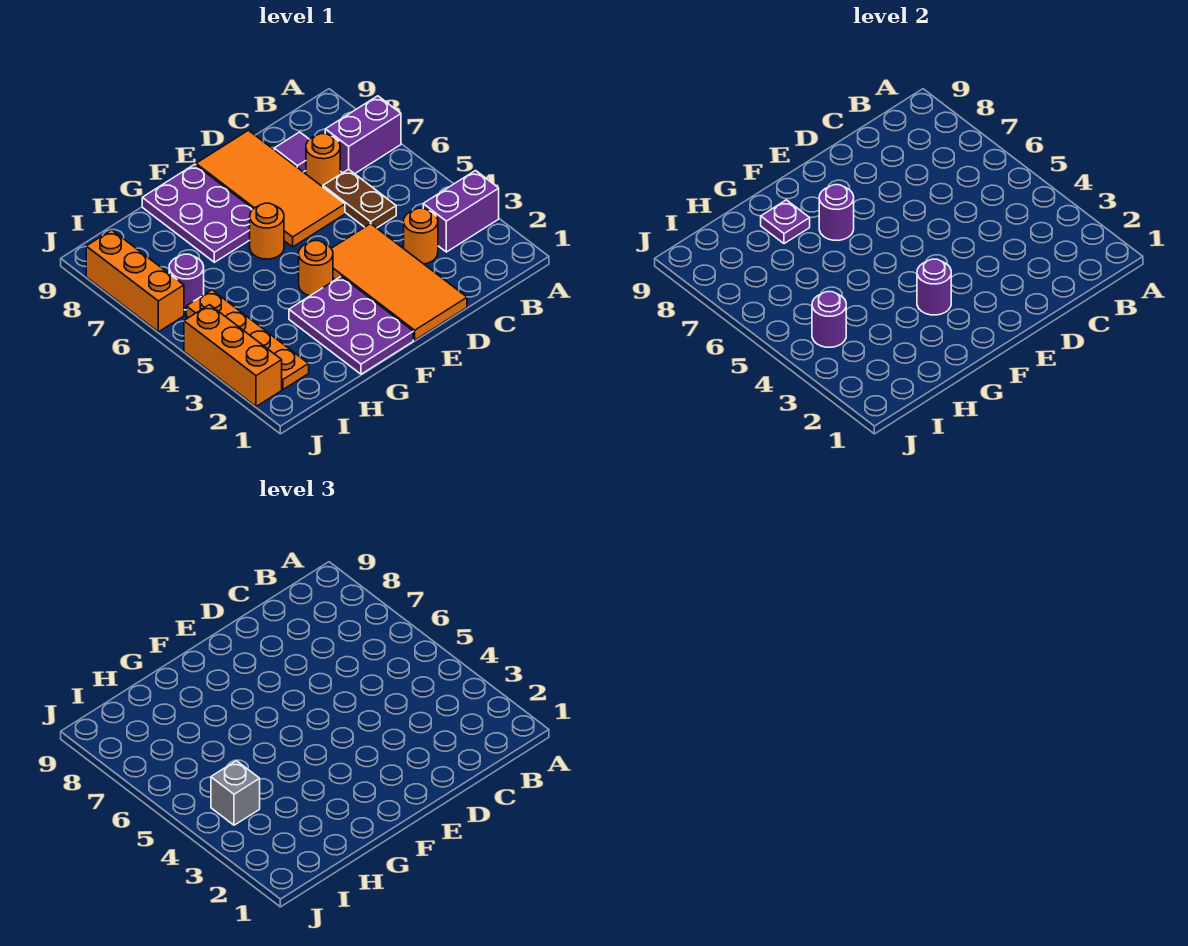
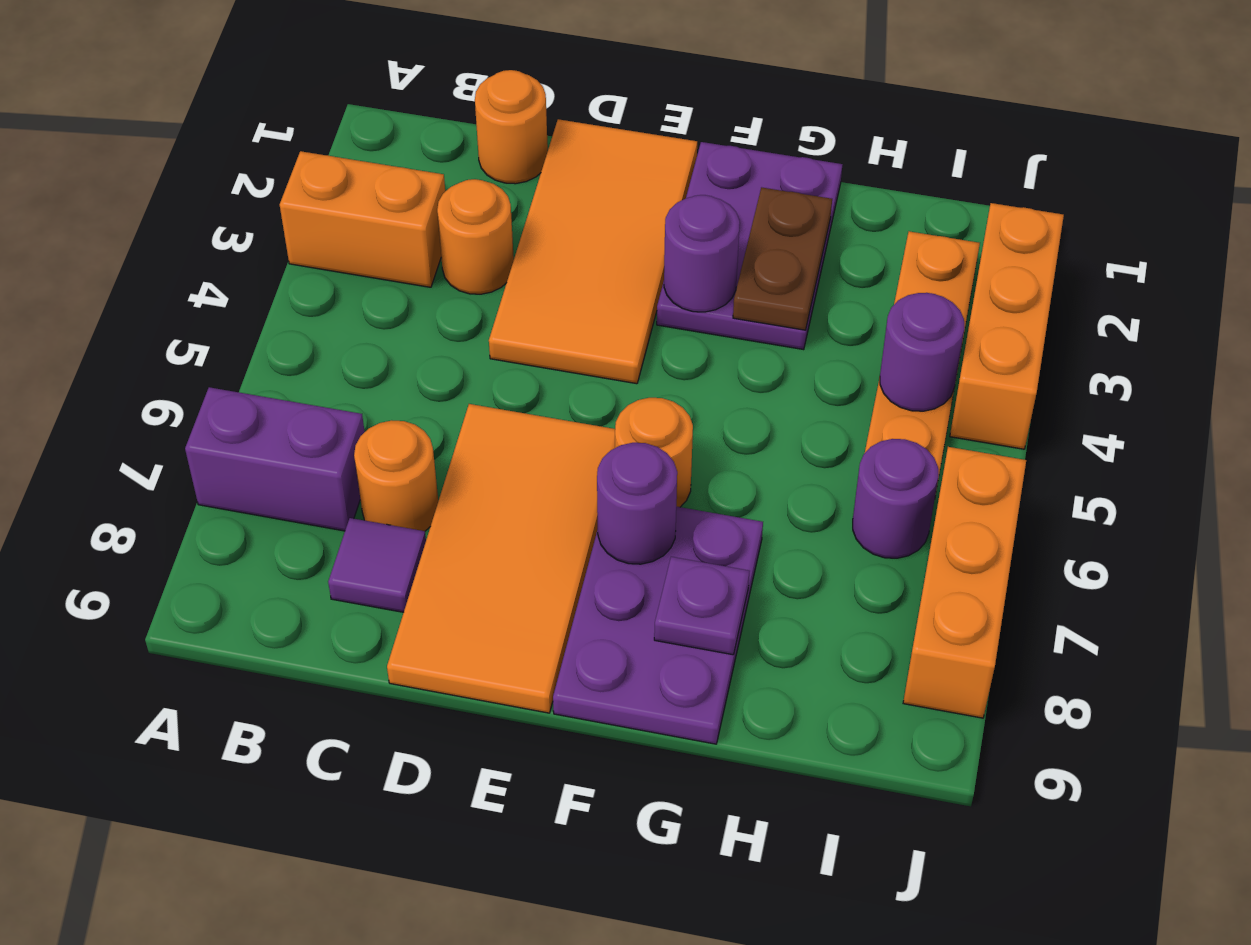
purple brick A3:B3 level 1 -> orange brick A3:B3 level 1
brown plate C5:C6 level 1 -> brown plate G2:G3 level 2
orange round brick F4 level 1 -> orange round brick C1 level 1
grey brick I4 level 3 -> none

